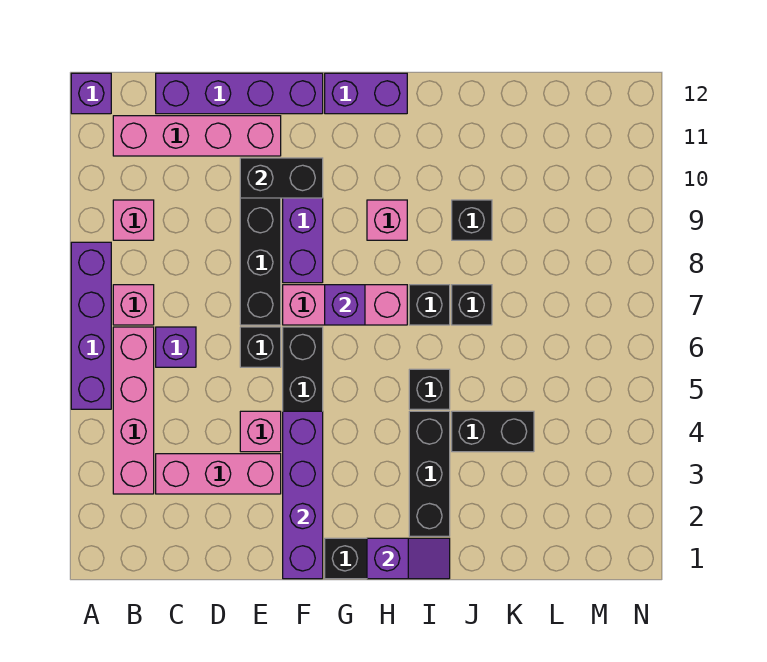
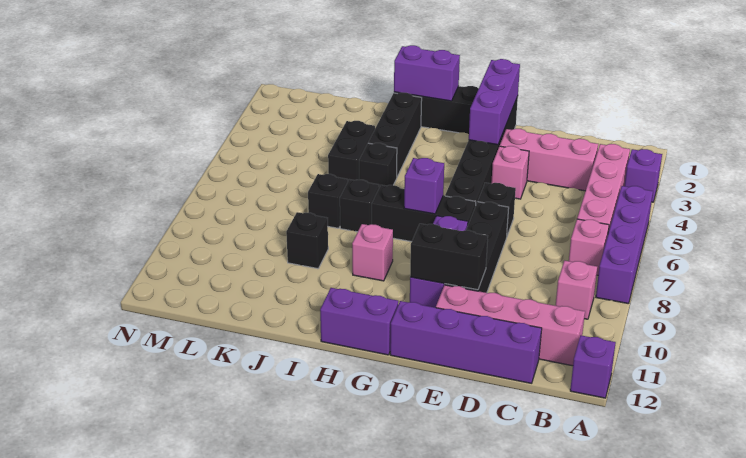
purple brick C6 level 1 -> purple brick A3 level 1
purple brick F1:F4 level 2 -> purple brick F1:F3 level 2
pink brick F7:H7 level 1 -> black brick F7:H7 level 1
purple slope H1:I1 level 2 top H -> purple brick H1:I1 level 2
black brick J4:K4 level 1 -> black brick J4:J5 level 1

